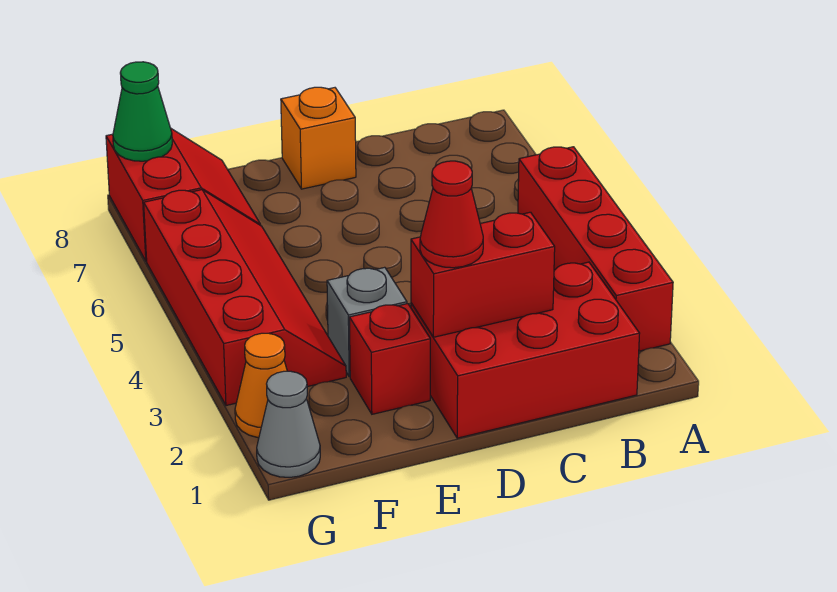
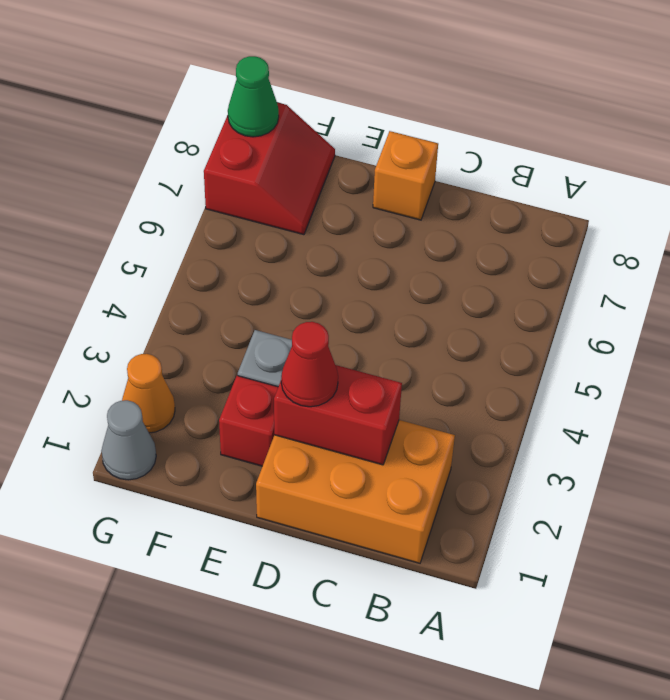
red brick A2:A5 level 1 -> none
red brick B1:D2 level 1 -> orange brick B1:D2 level 1
red slope F3:G6 level 1 top G -> none

